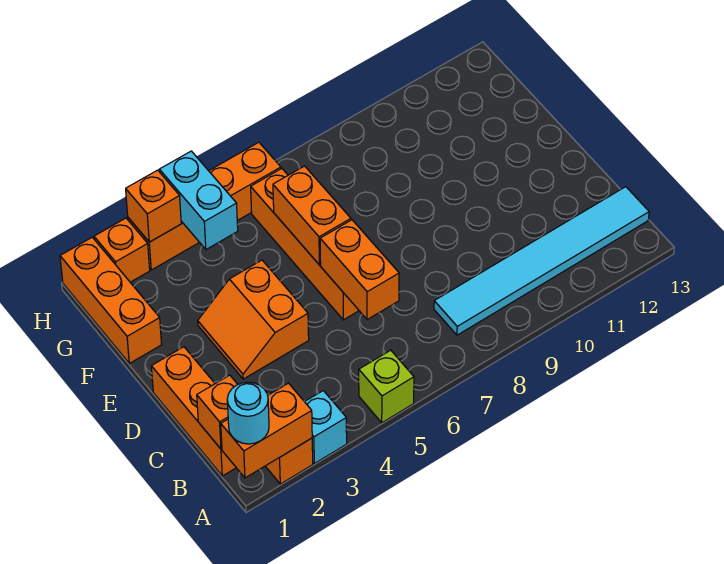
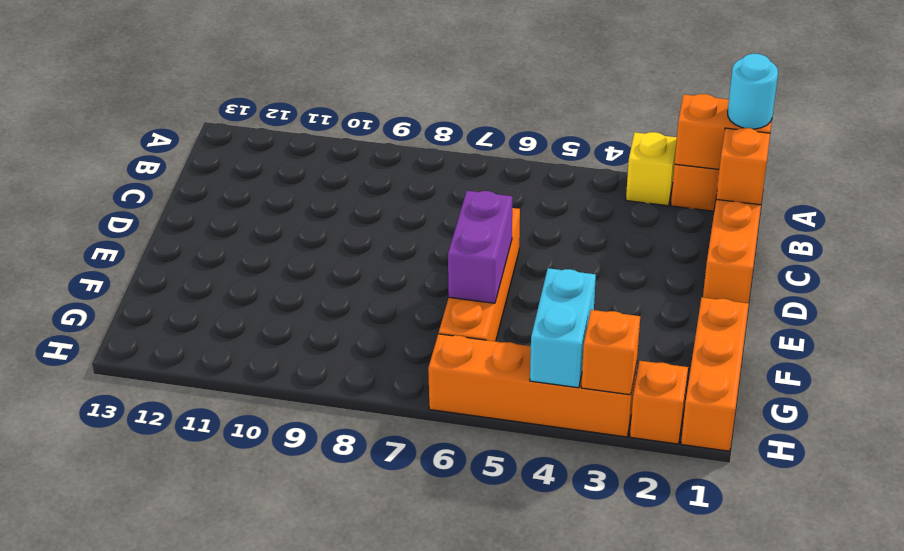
cyan brick A3 level 1 -> yellow brick A3 level 1
lime brick A5 level 1 -> none
cyan tile B8:B13 level 1 -> none
orange brick C6:D6 level 2 -> none
orange slope D3:E4 level 1 top 4 -> none
orange brick E6:F6 level 2 -> purple brick E6:F6 level 2

